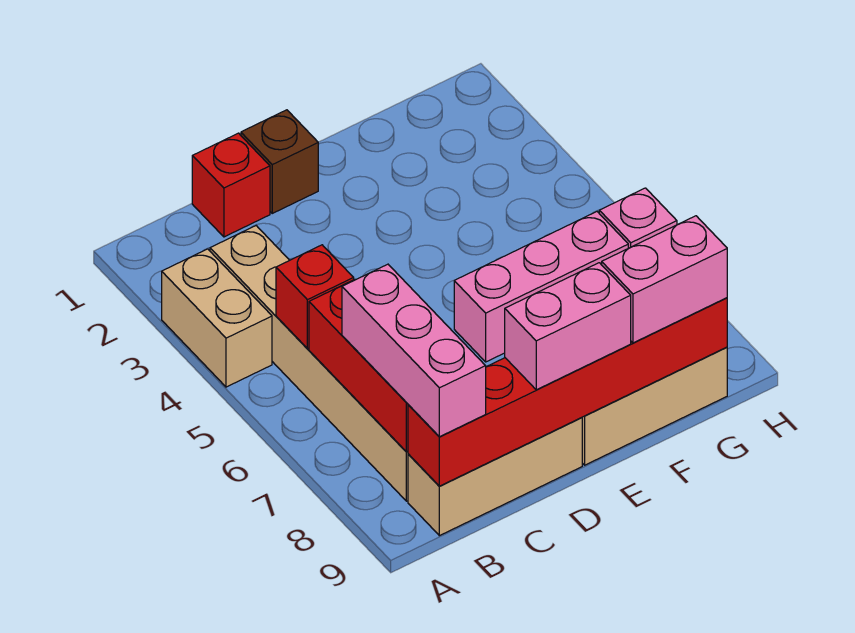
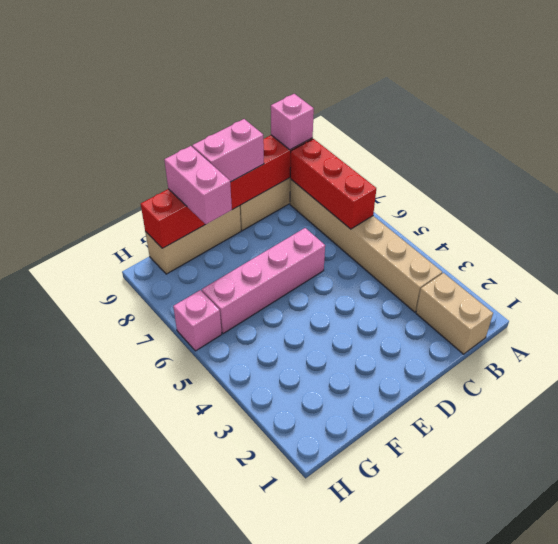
tan brick A3:A4 level 1 -> tan brick B1:B2 level 1
red brick B5 level 2 -> none
pink brick B7:B9 level 3 -> pink brick B9 level 3
red brick C1 level 1 -> none
brown brick D1 level 1 -> none
pink brick E6:G6 level 1 -> pink brick D6:G6 level 1
pink brick F9:G9 level 3 -> pink brick F8:F9 level 3

